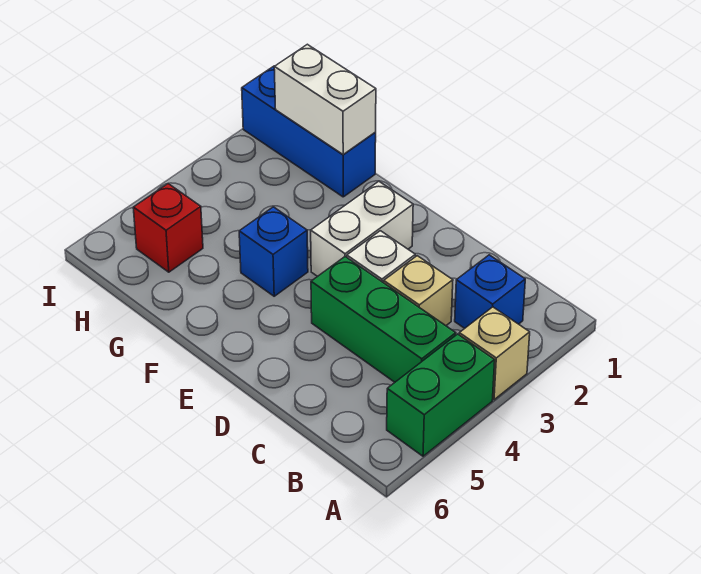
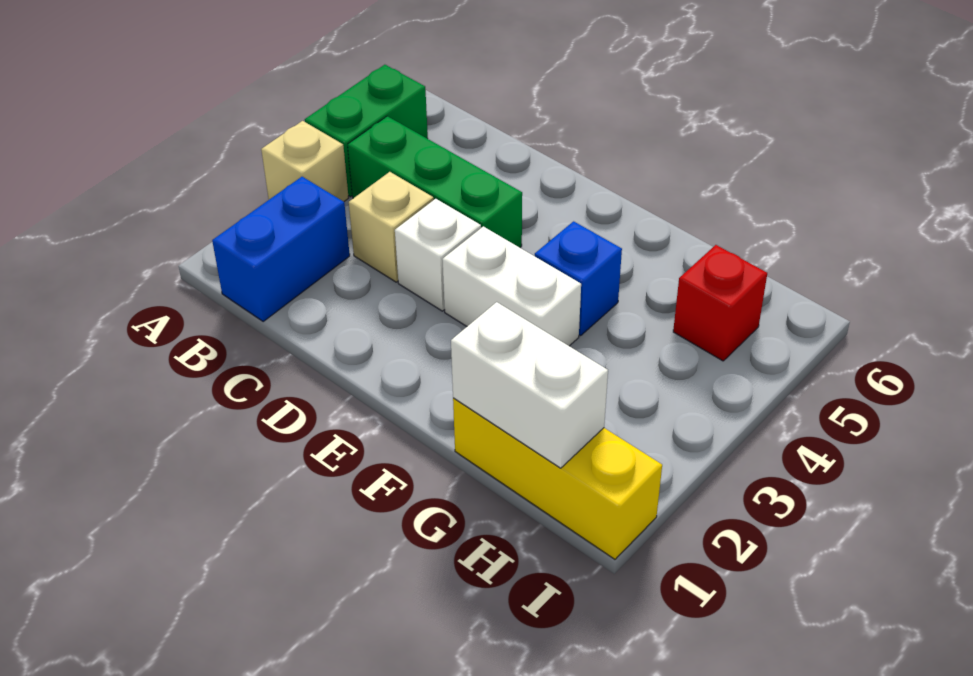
blue brick B2 level 1 -> blue brick B1:B2 level 1
white brick E2:E3 level 1 -> white brick E3:F3 level 1
blue brick G1:I1 level 1 -> yellow brick G1:I1 level 1

